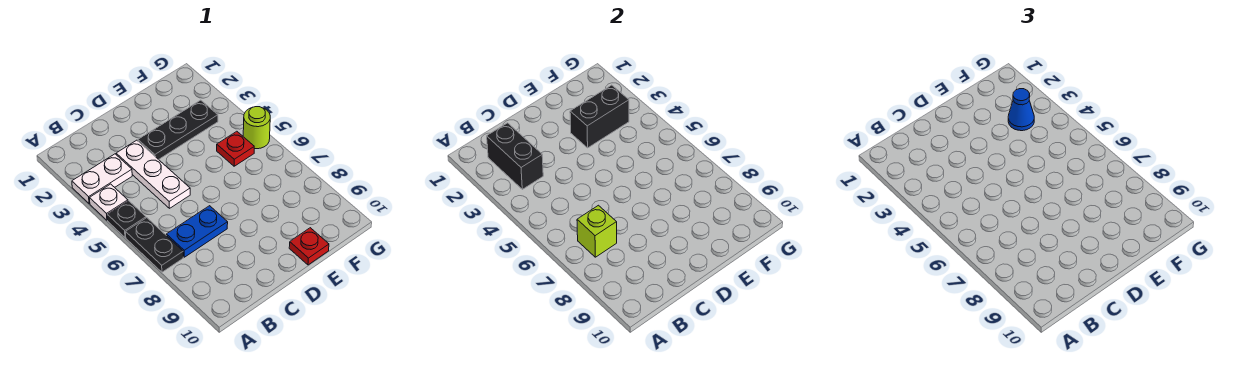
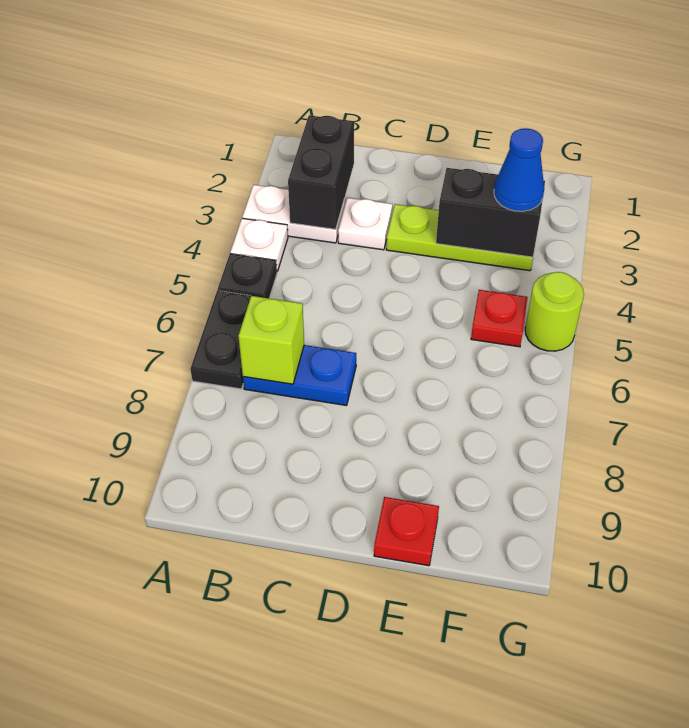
white plate C3:C5 level 1 -> white plate C3 level 1
black plate D3:F3 level 1 -> lime plate D3:F3 level 1

